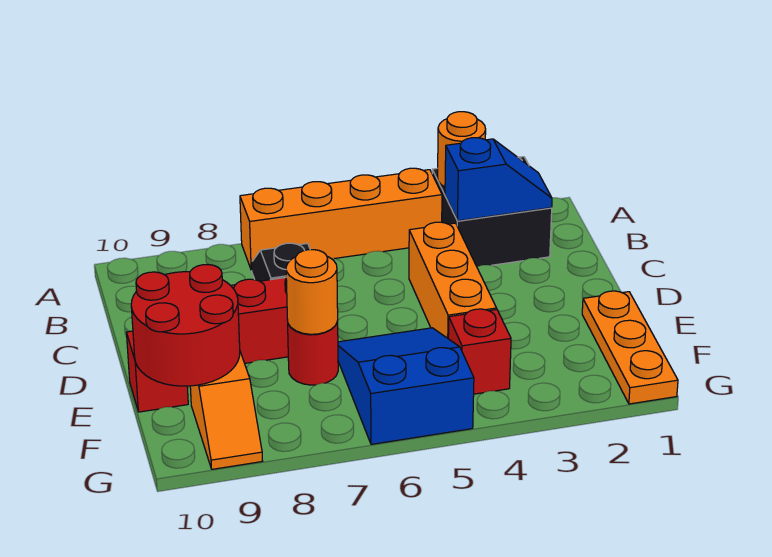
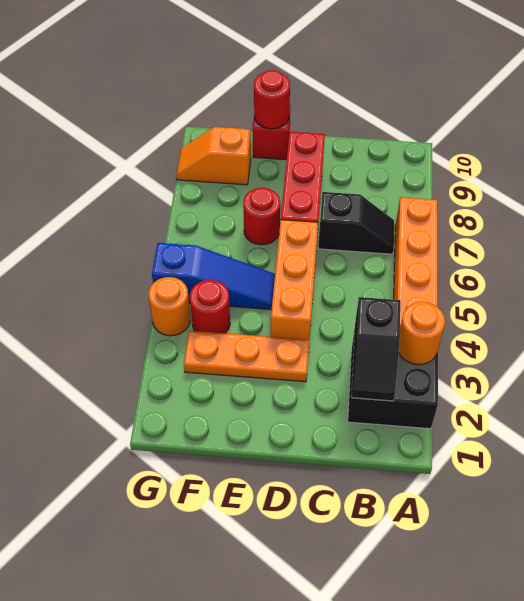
blue slope B2:B3 level 2 top 3 -> black slope B2:B3 level 2 top 3
orange brick C4:E4 level 1 -> orange brick D4:D6 level 1
orange plate E1:G1 level 1 -> orange plate D3:F3 level 1
blue slope E5:G6 level 1 top G -> blue slope E5:G5 level 1 top G
orange round brick E7 level 2 -> orange round brick G4 level 1
red round brick E9:F10 level 2 -> red round brick E10 level 2
red brick F4 level 1 -> red round brick F4 level 1

